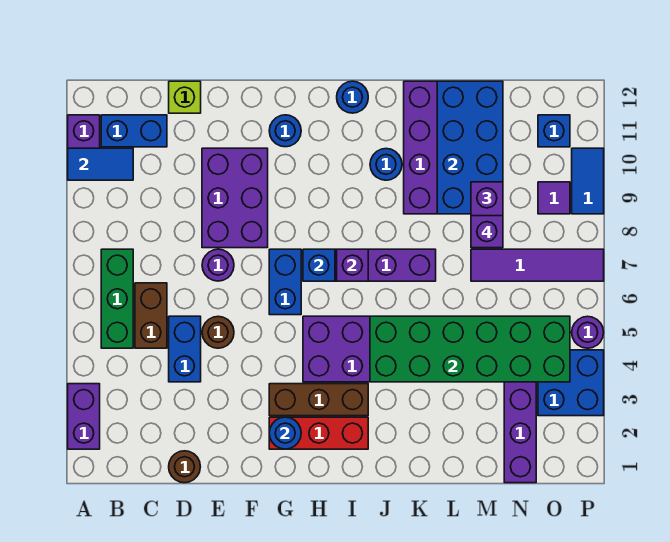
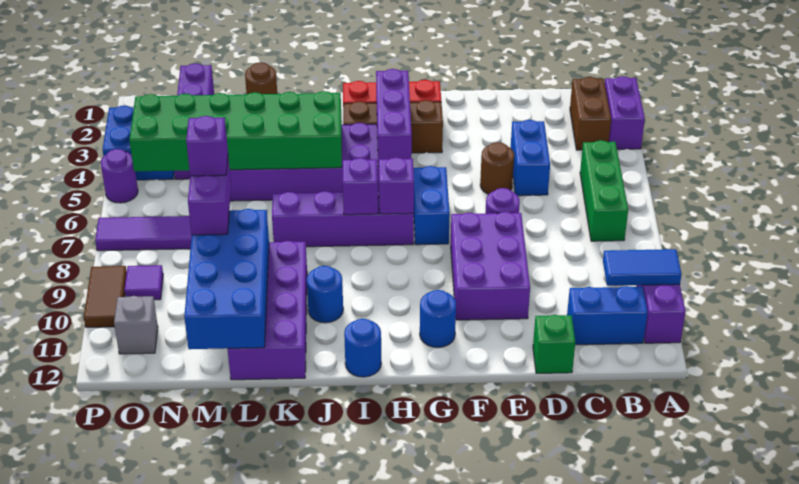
brown brick C5:C6 level 1 -> brown brick B2:B3 level 1
brown round brick D1 level 1 -> brown round brick L1 level 1
lime brick D12 level 1 -> green brick D12 level 1
blue round brick G2 level 2 -> none
none -> purple brick H3:H5 level 2
blue brick H7 level 2 -> purple brick H7 level 2
blue brick O11 level 1 -> grey brick O11 level 1
blue tile P9:P10 level 1 -> brown tile P9:P10 level 1

